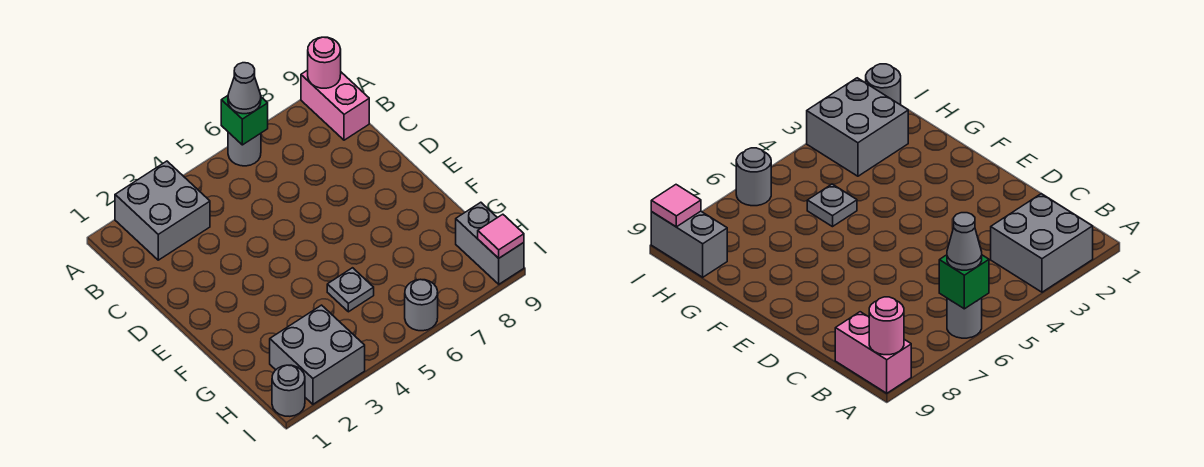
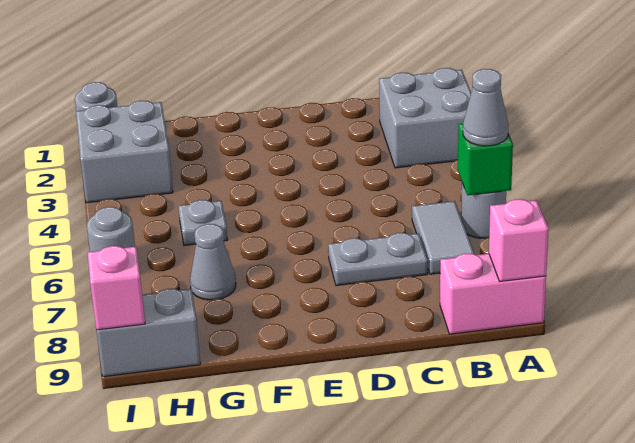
pink round brick A9 level 2 -> pink brick A9 level 2
none -> grey tile B6:B7 level 1
none -> grey plate C7:D7 level 1
none -> grey cone G7 level 1
pink tile I9 level 2 -> pink brick I9 level 2

